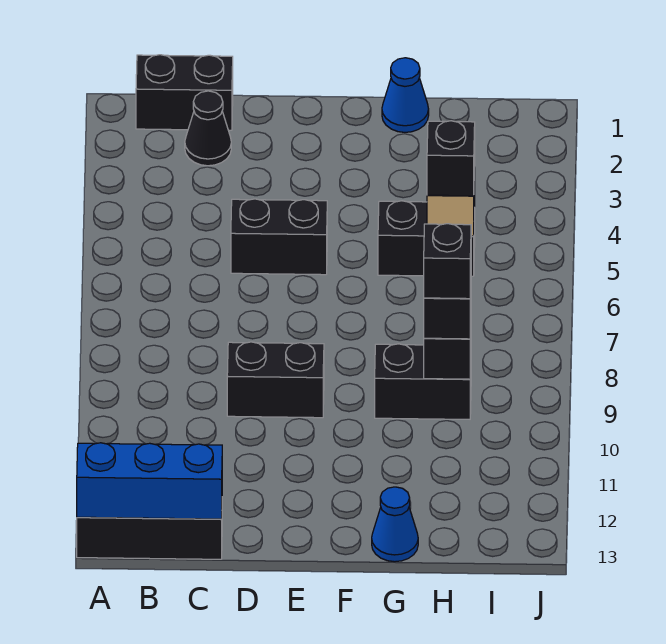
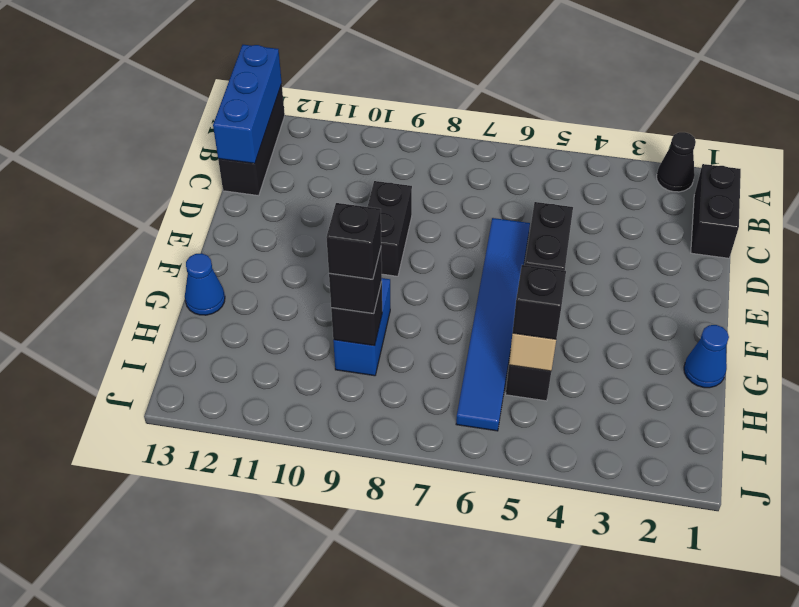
black cone C2 level 1 -> black cone A2 level 1
none -> blue tile D6:I6 level 1
black brick G9:H9 level 1 -> blue brick G9:H9 level 1

